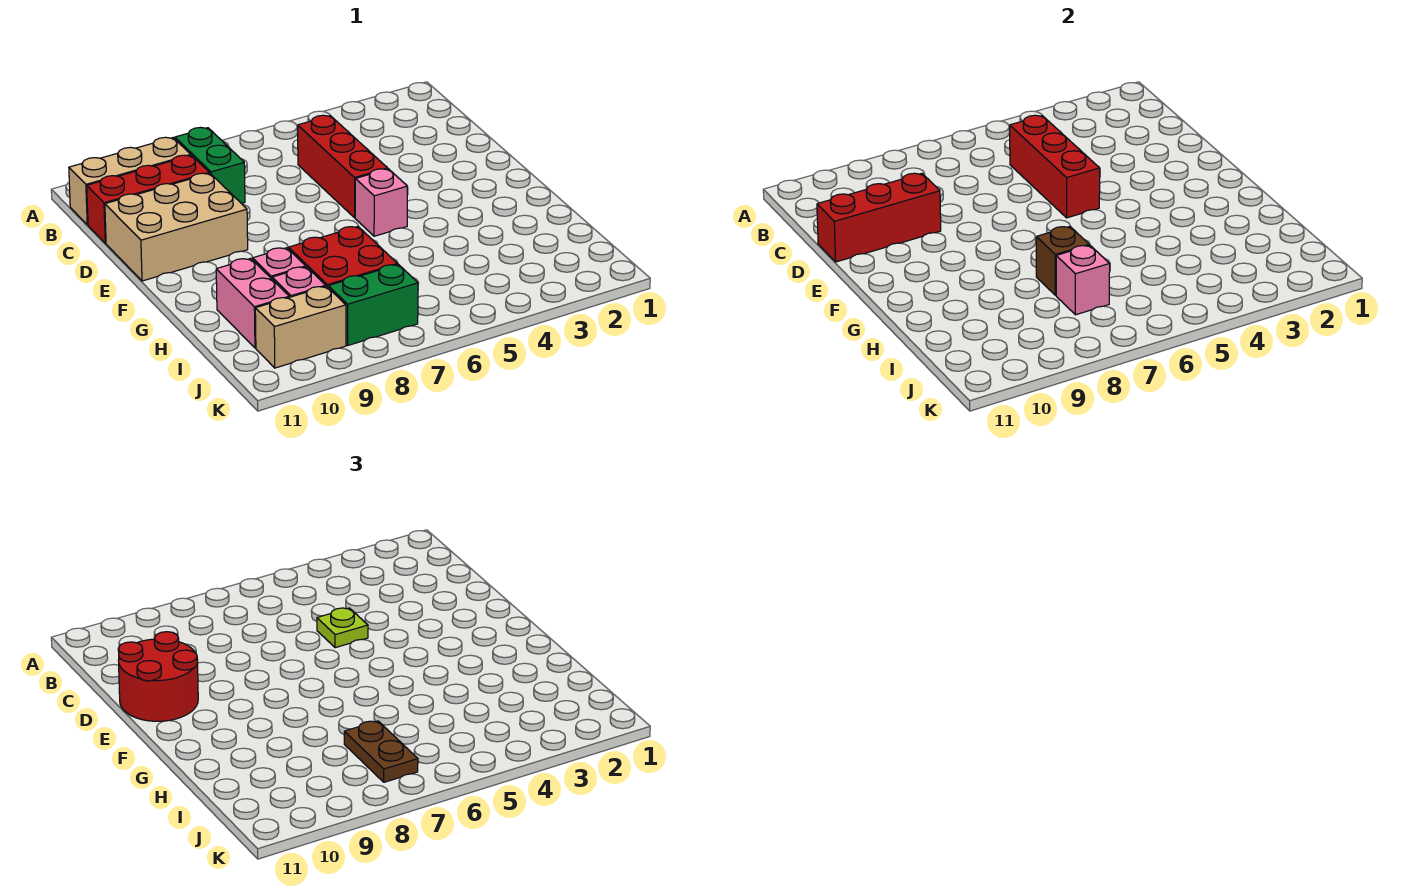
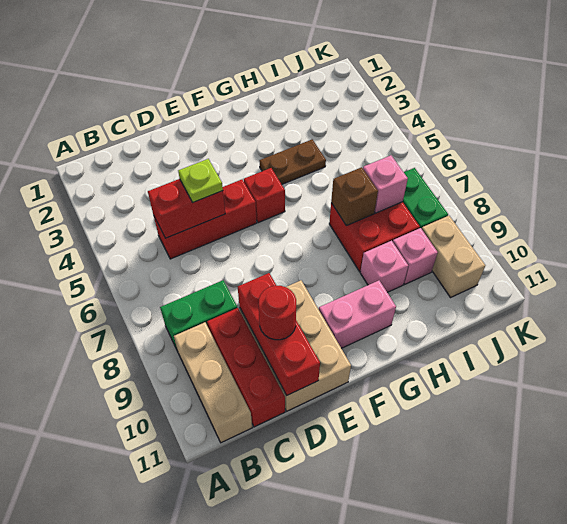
red brick C5:E5 level 2 -> red brick C5:D5 level 2
red round brick D10:E11 level 3 -> red round brick D10 level 3
pink brick F5 level 1 -> red brick F5 level 1
pink brick H10:I10 level 1 -> pink brick F10:G10 level 1
brown plate I7:J7 level 3 -> brown plate G4:H4 level 1

